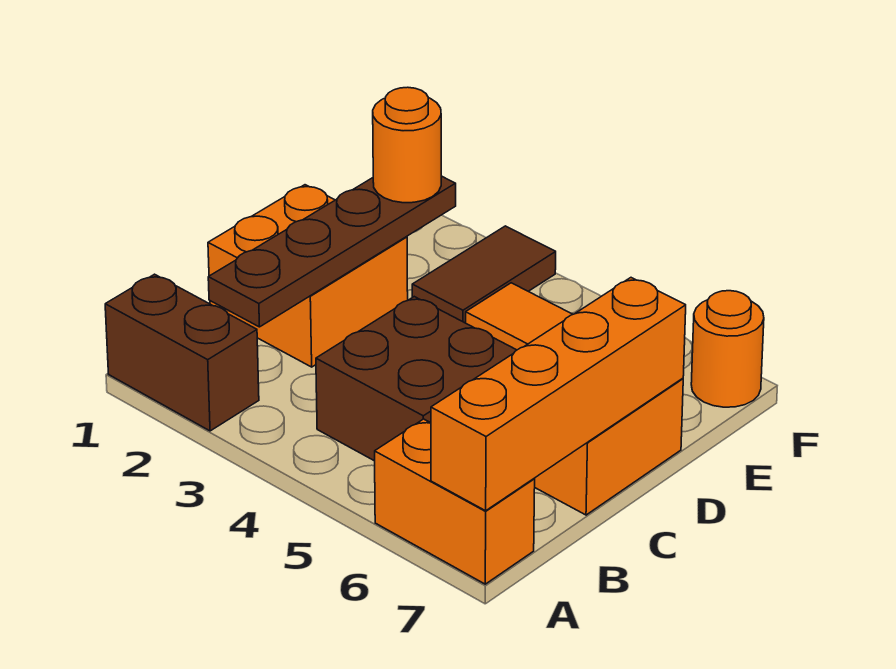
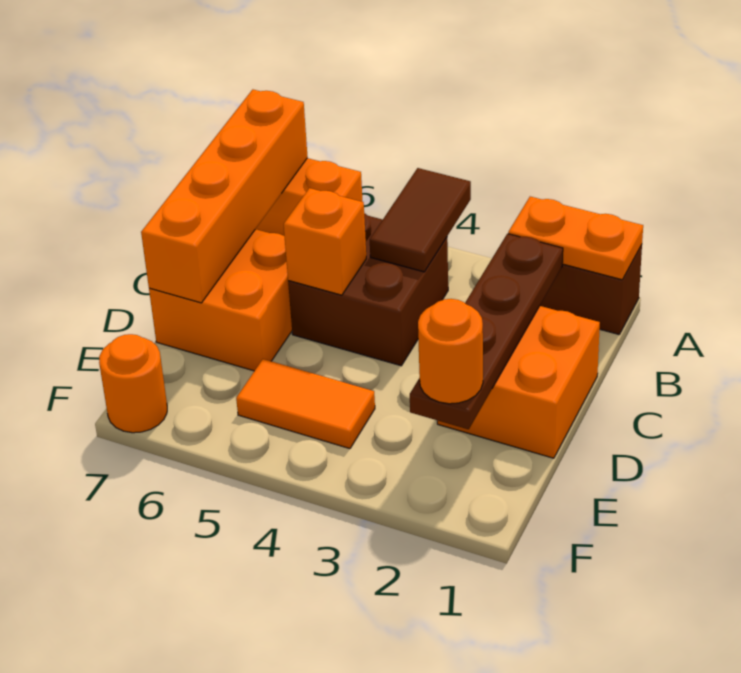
none -> orange plate A1:A2 level 2
none -> orange brick C5 level 2
brown tile E3:F3 level 1 -> brown tile A4:B4 level 2

